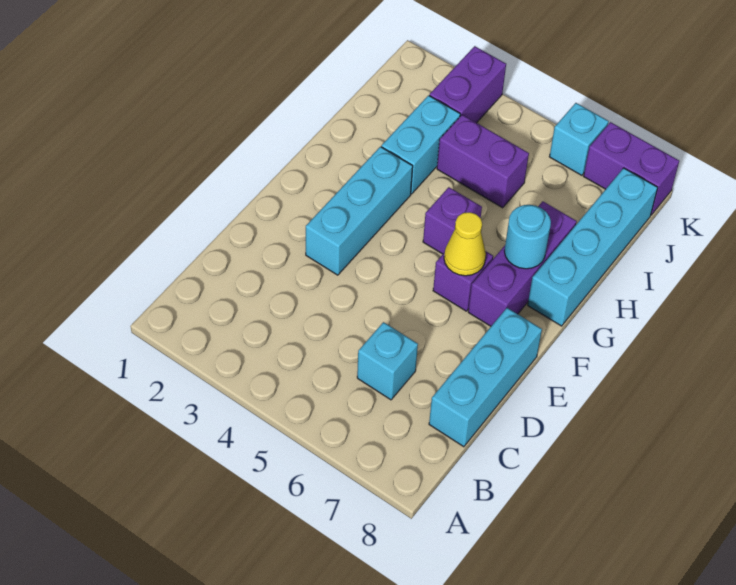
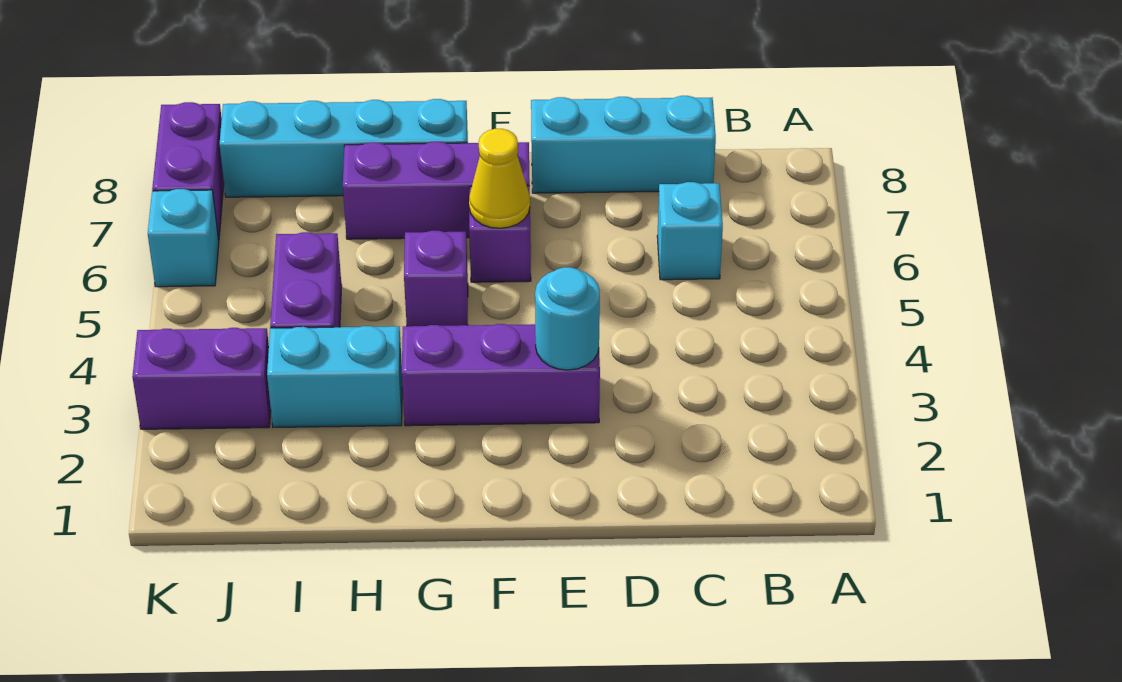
cyan brick E3:G3 level 1 -> purple brick E3:G3 level 1
cyan round brick G7 level 2 -> cyan round brick E3 level 2

